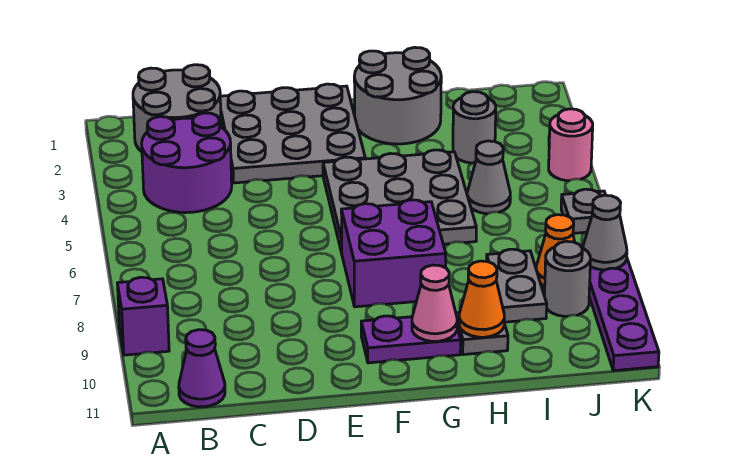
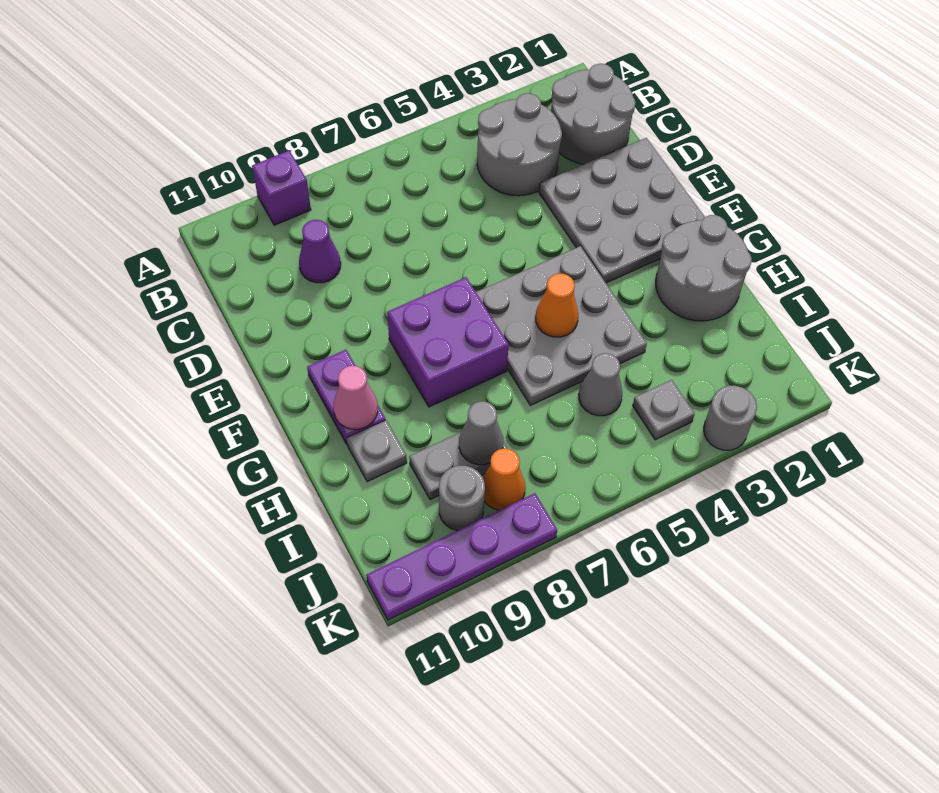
purple round brick B3:C4 level 1 -> grey round brick B3:C4 level 1
purple cone B11 level 1 -> purple cone C9 level 1
orange cone H10 level 2 -> orange cone G5 level 2
grey round brick I3 level 1 -> grey round brick K3 level 1
pink round brick K4 level 1 -> none
grey plate K6 level 1 -> grey plate J4 level 1
grey cone K8 level 2 -> grey cone I8 level 2

